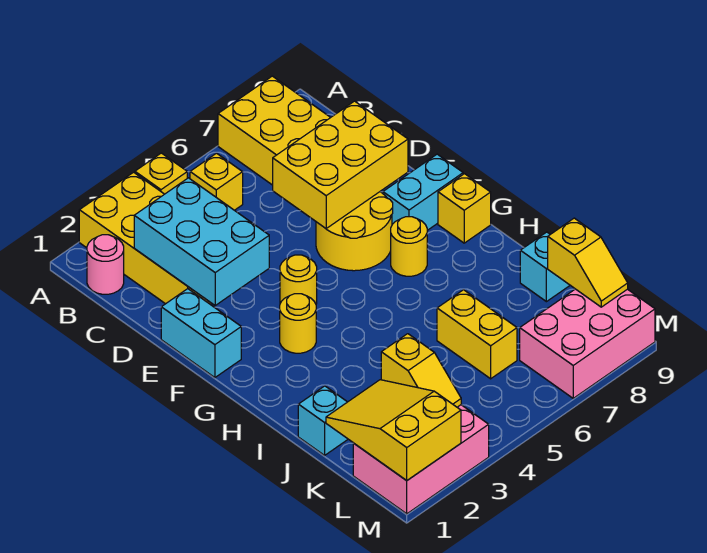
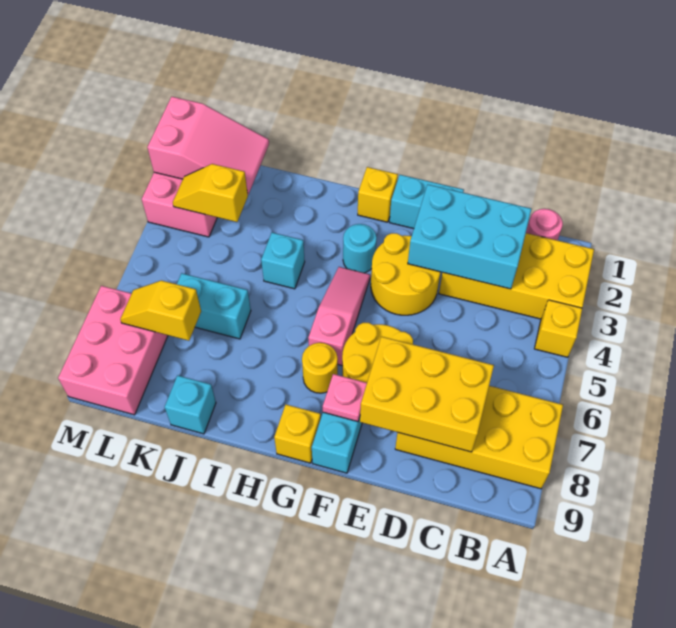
yellow brick B5 level 1 -> yellow brick G1 level 1
yellow brick D6:E8 level 2 -> yellow brick C7:E8 level 2
yellow round brick F4 level 1 -> yellow round brick E3:F4 level 1
none -> pink plate F8 level 2
yellow round brick G3 level 1 -> cyan round brick G3 level 1
none -> pink slope G4:G6 level 1 top 6
cyan brick J1 level 1 -> cyan brick I4 level 1
yellow brick J6:K6 level 1 -> cyan brick J6:K6 level 1
yellow slope K1:M2 level 2 top M -> pink slope K1:M2 level 2 top M
yellow slope K9:L9 level 2 top K -> yellow slope K7:L7 level 2 top K

